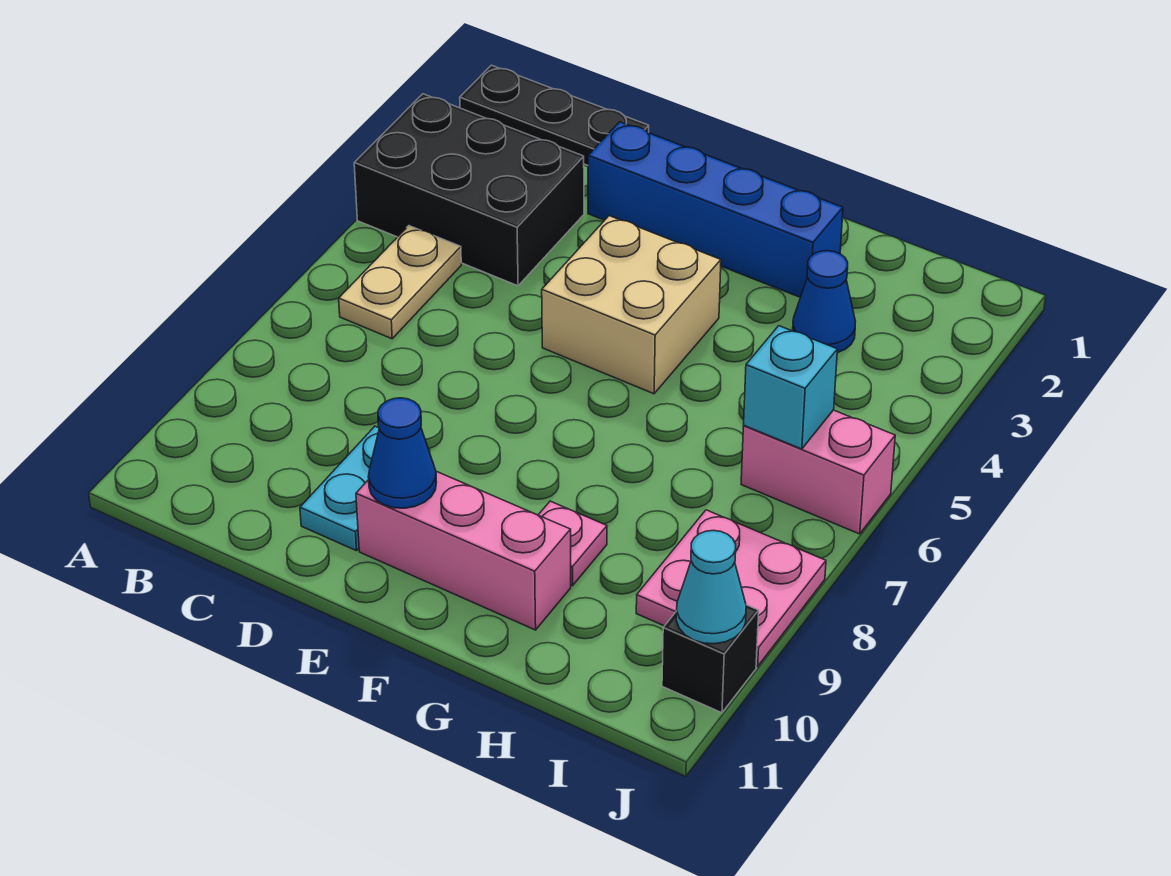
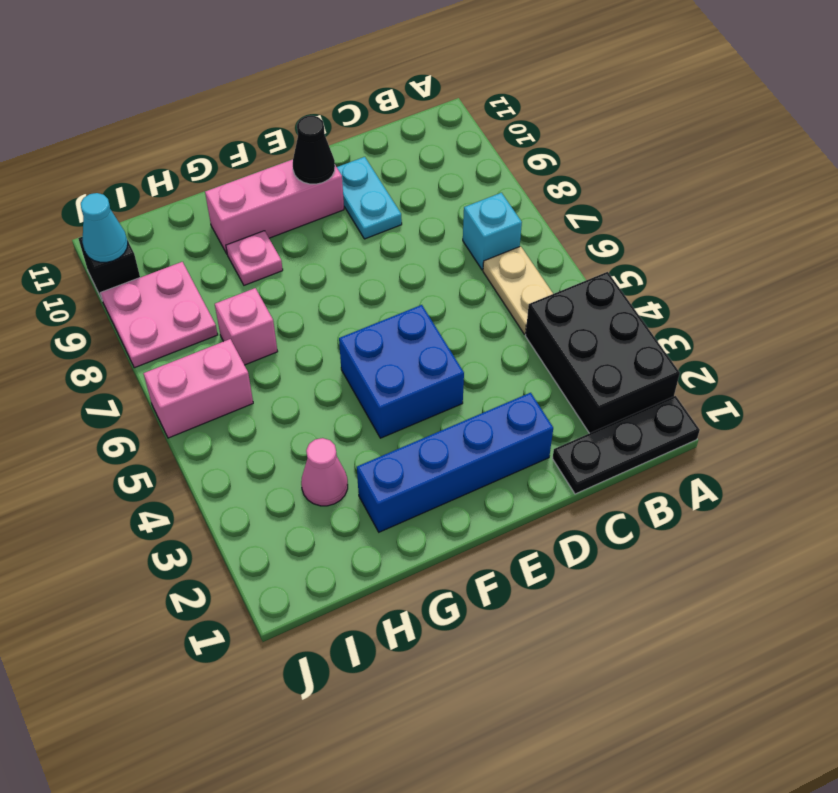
black brick A3:C4 level 1 -> black brick A2:B4 level 1
tan brick E4:F5 level 1 -> blue brick E4:F5 level 1
blue cone E10 level 2 -> black cone E10 level 2
blue cone H3 level 1 -> pink cone H3 level 1
none -> pink brick H7 level 1
cyan brick I6 level 2 -> cyan brick B7 level 1

